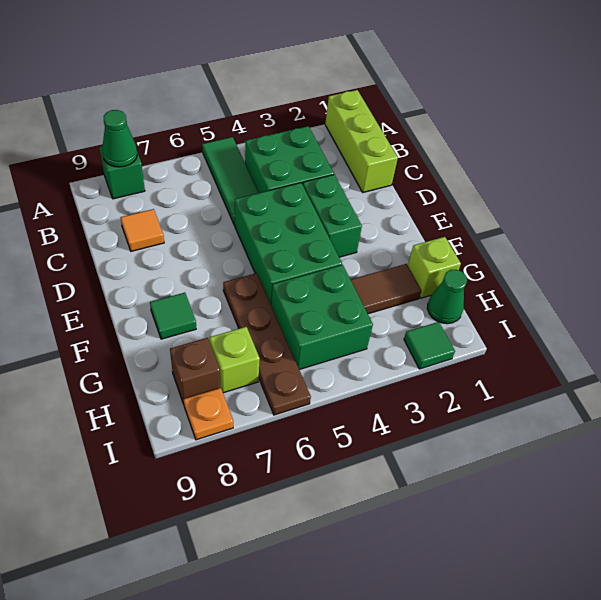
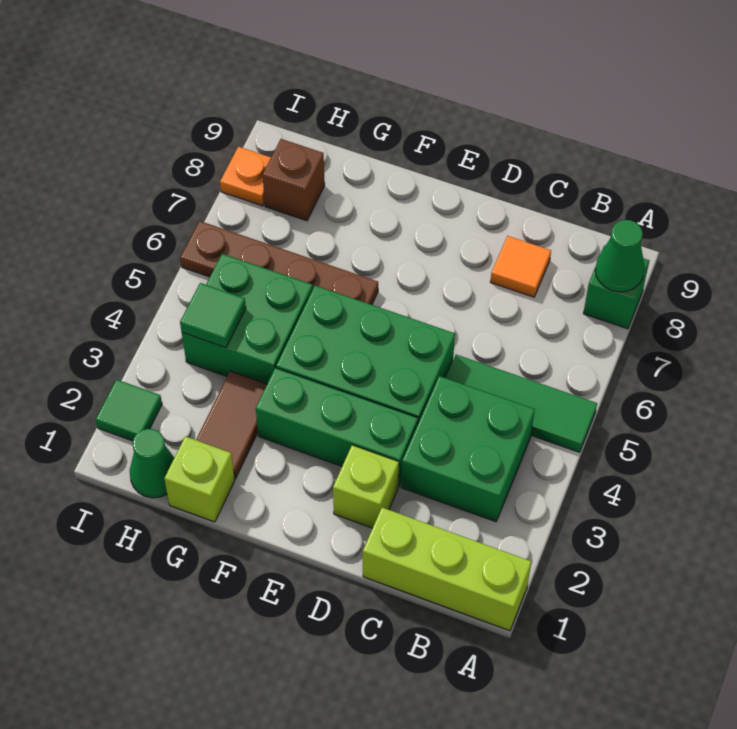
green brick D3:E3 level 1 -> green brick D3:F3 level 1
green tile F8 level 1 -> green tile H4 level 2
lime brick H7 level 1 -> lime brick D2 level 1

